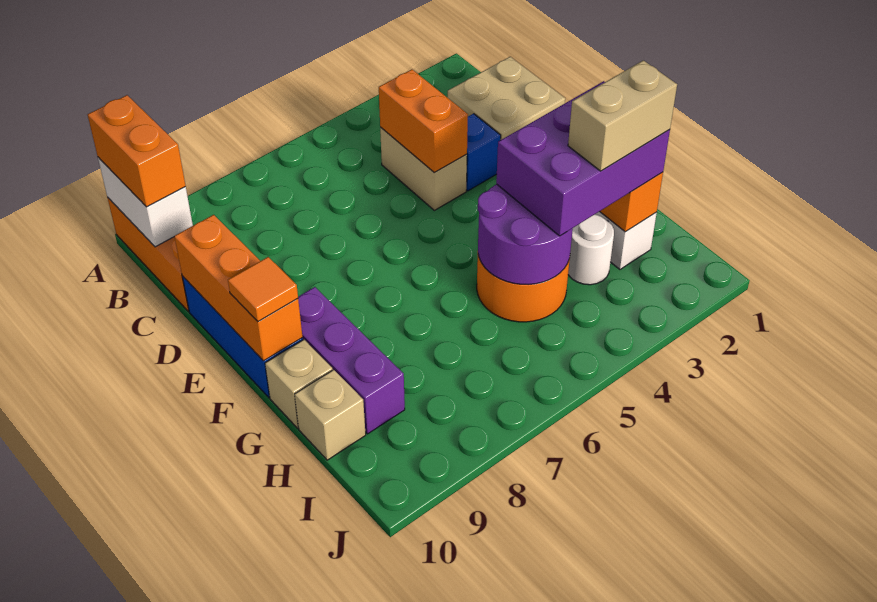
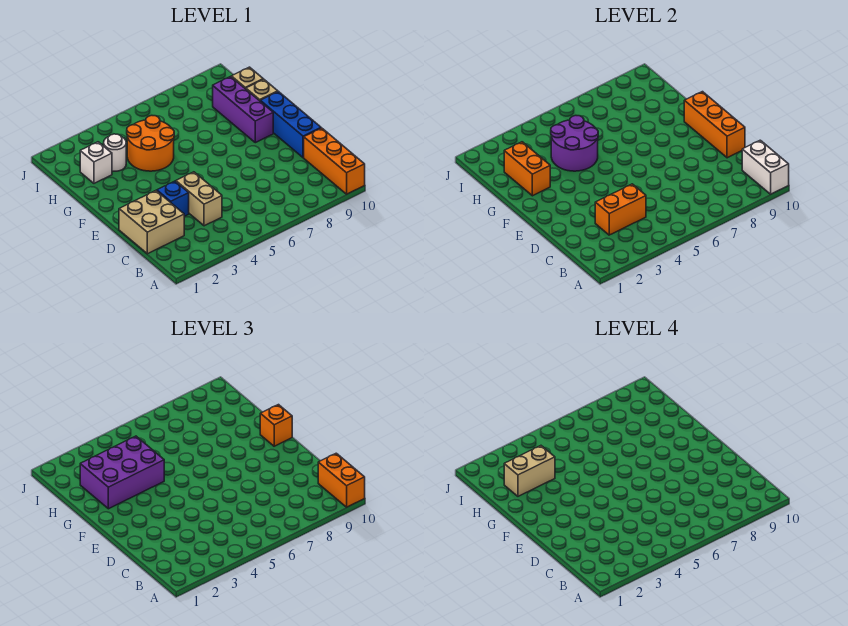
orange brick C4:D4 level 2 -> orange brick C3:C4 level 2
orange tile F10 level 3 -> orange brick F10 level 3

